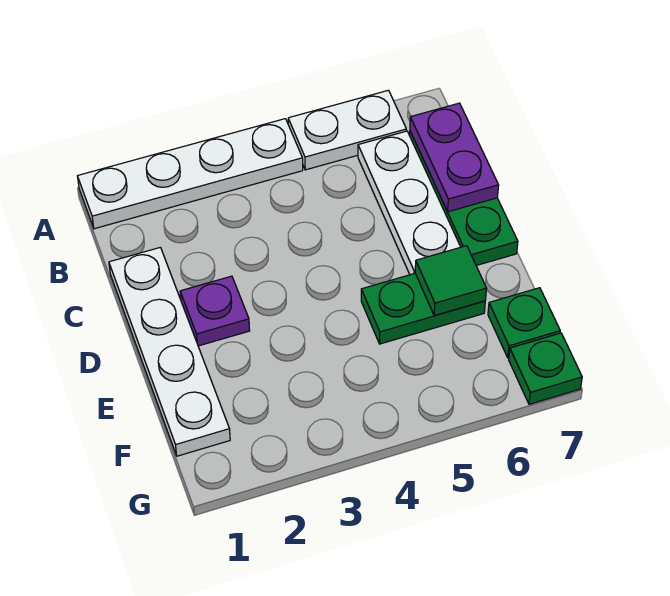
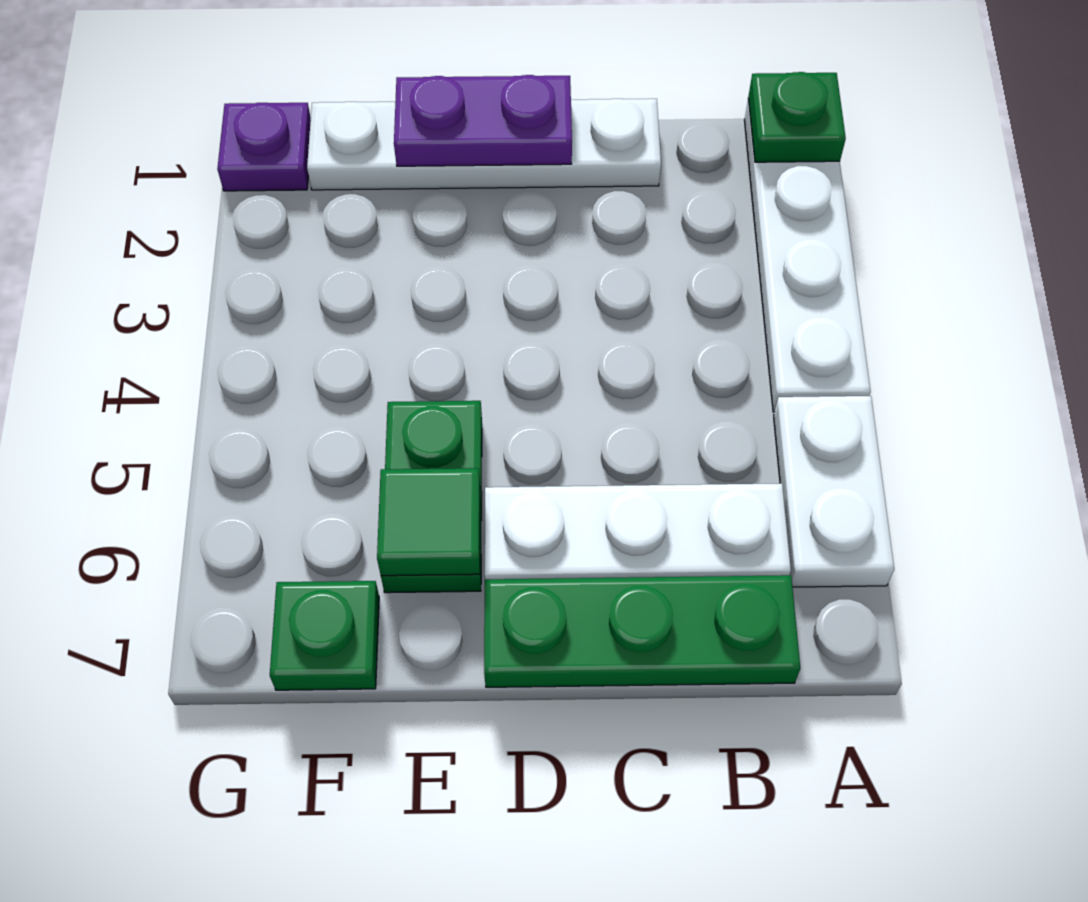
purple plate B7:C7 level 2 -> purple plate D1:E1 level 2
purple plate D2 level 1 -> purple plate G1 level 1
green plate G7 level 1 -> green plate A1 level 2

